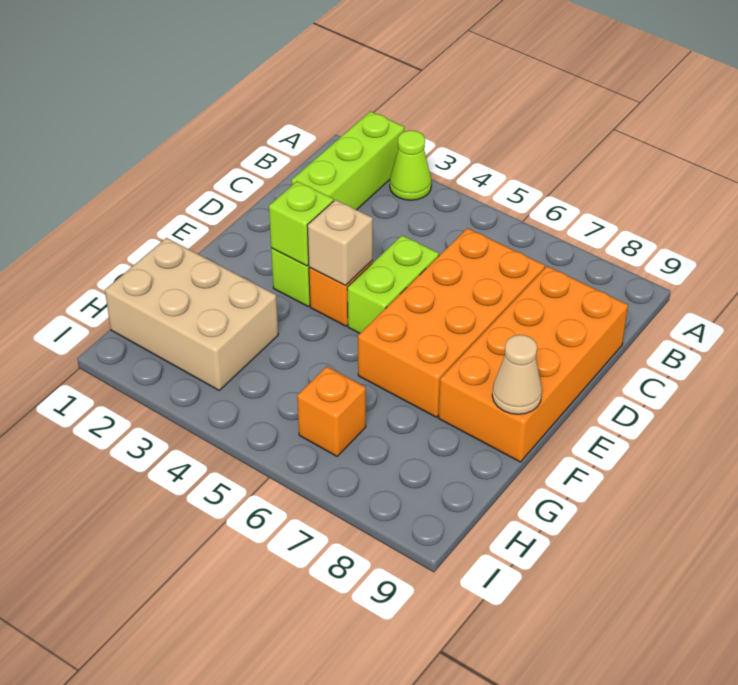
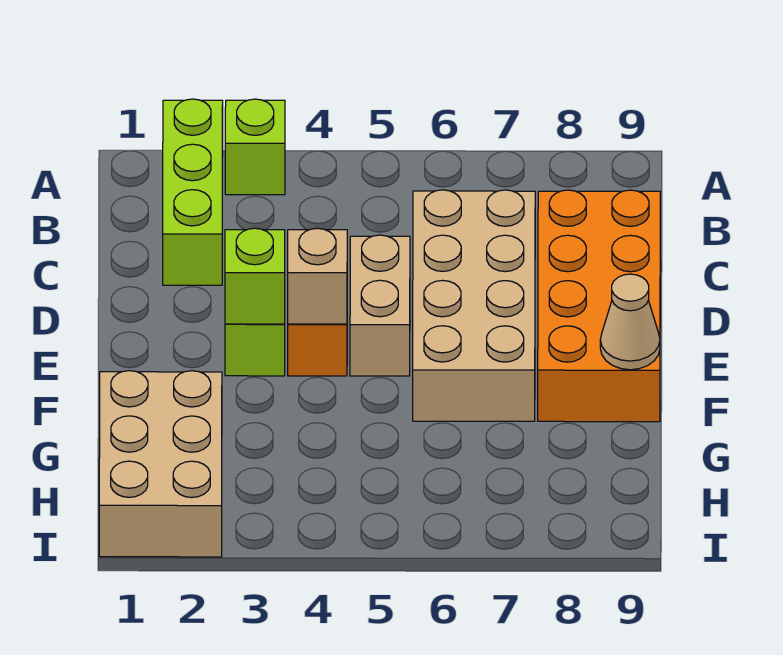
lime cone A3 level 1 -> lime brick A3 level 1
orange brick C6:F7 level 1 -> tan brick C6:F7 level 1
lime brick D5:E5 level 1 -> tan brick D5:E5 level 1
tan brick G1:H3 level 1 -> tan brick G1:I2 level 1
orange brick H6 level 1 -> none

